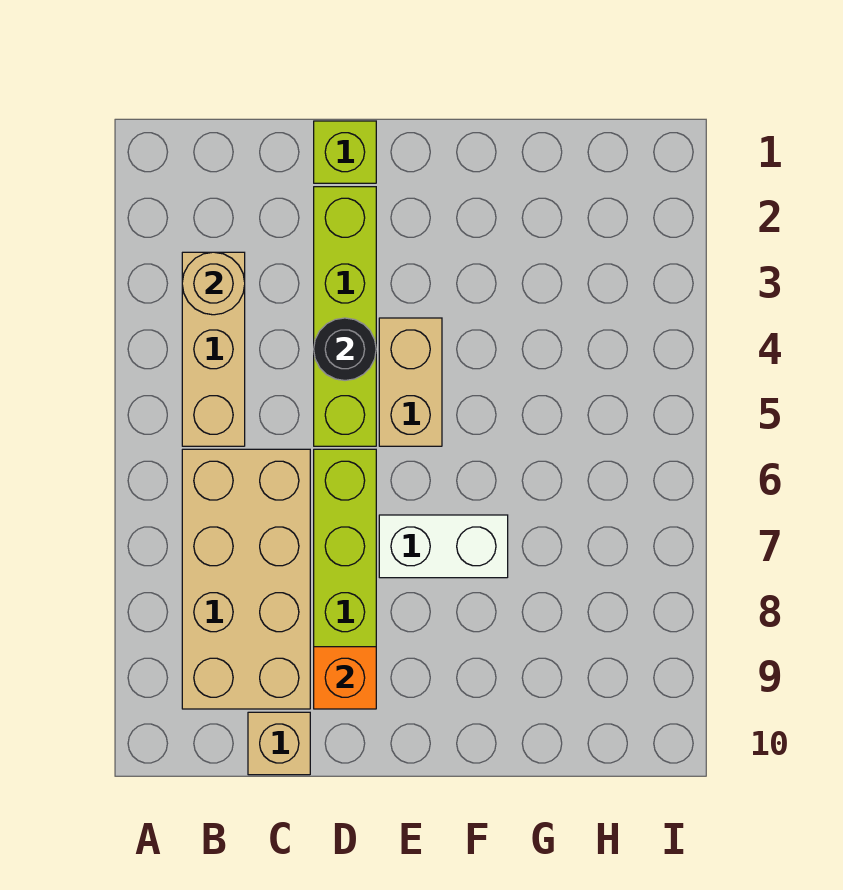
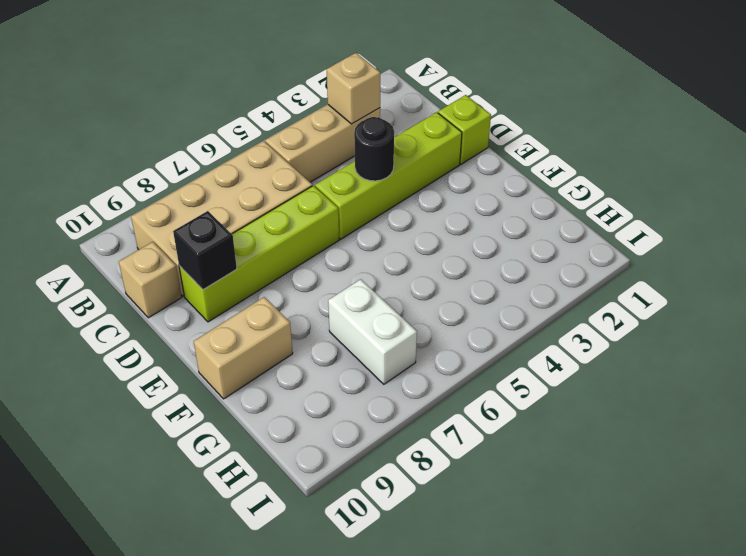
tan round brick B3 level 2 -> tan brick B3 level 2
orange brick D9 level 2 -> black brick D9 level 2
tan brick E4:E5 level 1 -> tan brick F9:F10 level 1
white brick E7:F7 level 1 -> white brick G7:H7 level 1

